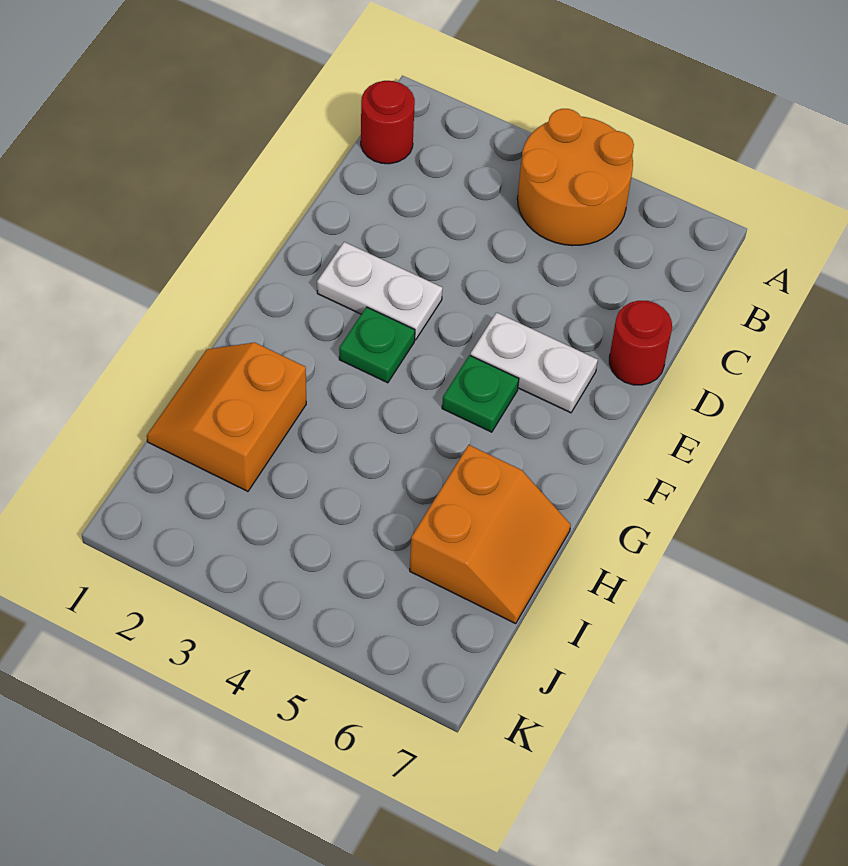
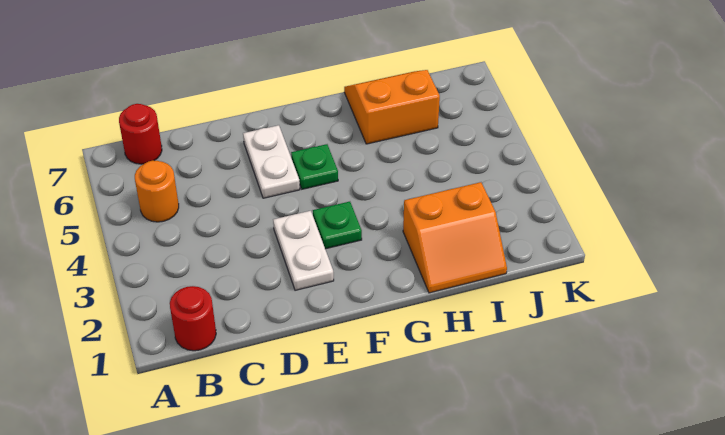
orange round brick A4:B5 level 1 -> orange round brick B5 level 1
red round brick D7 level 1 -> red round brick B7 level 1

